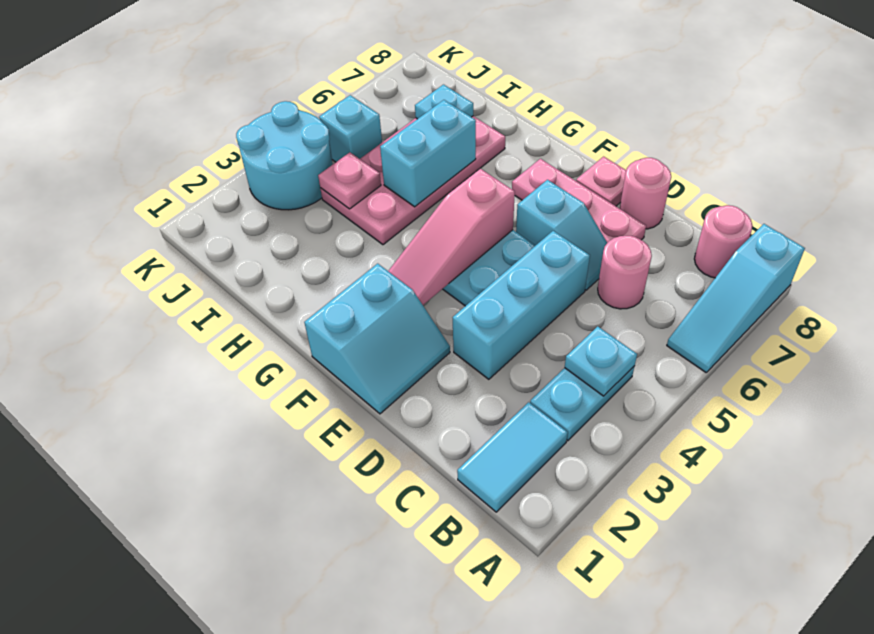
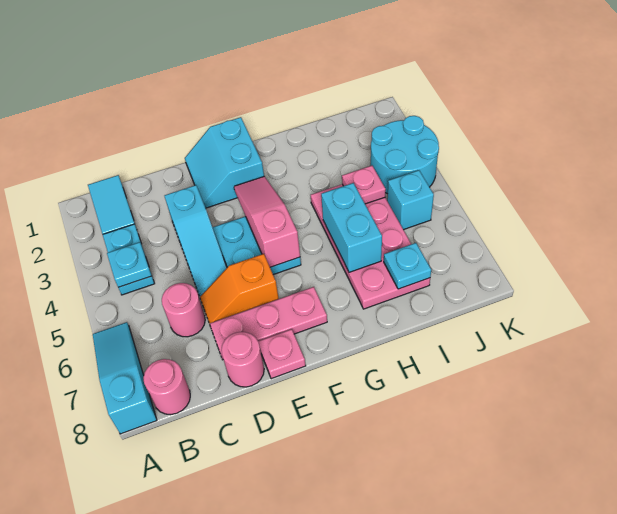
cyan brick D3:D5 level 1 -> cyan slope D3:D5 level 1 top 3
cyan slope D6:E6 level 1 top E -> orange slope D6:E6 level 1 top E

